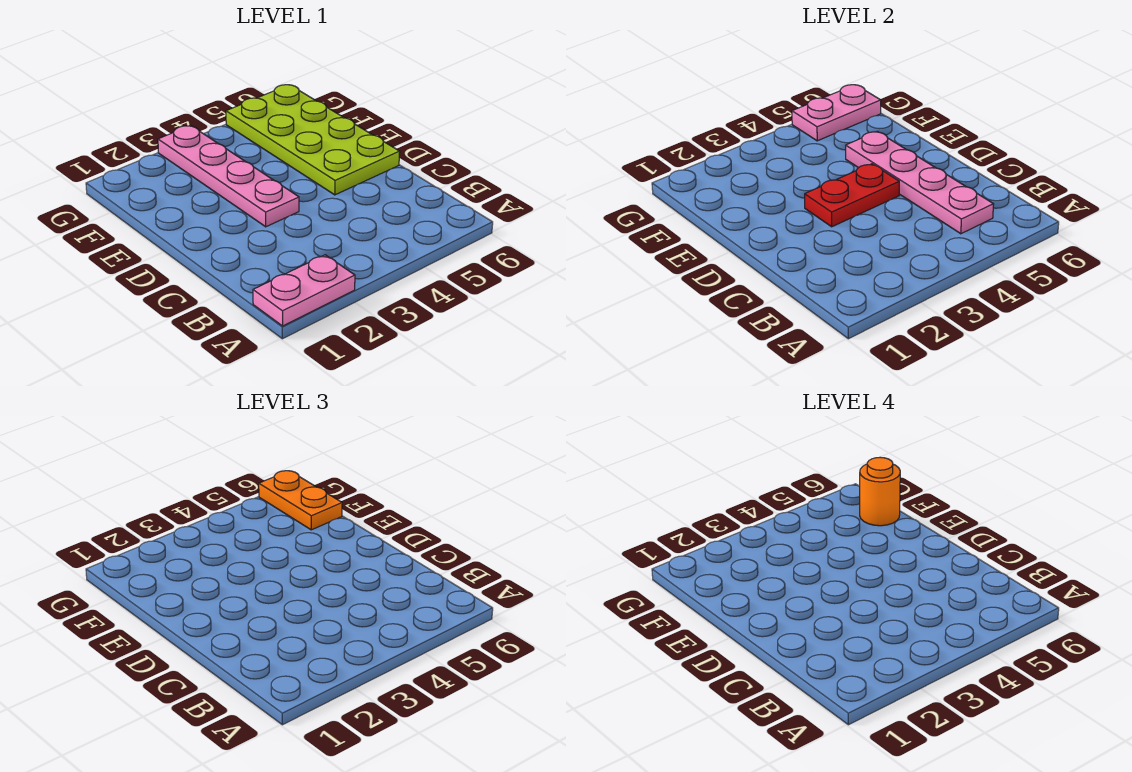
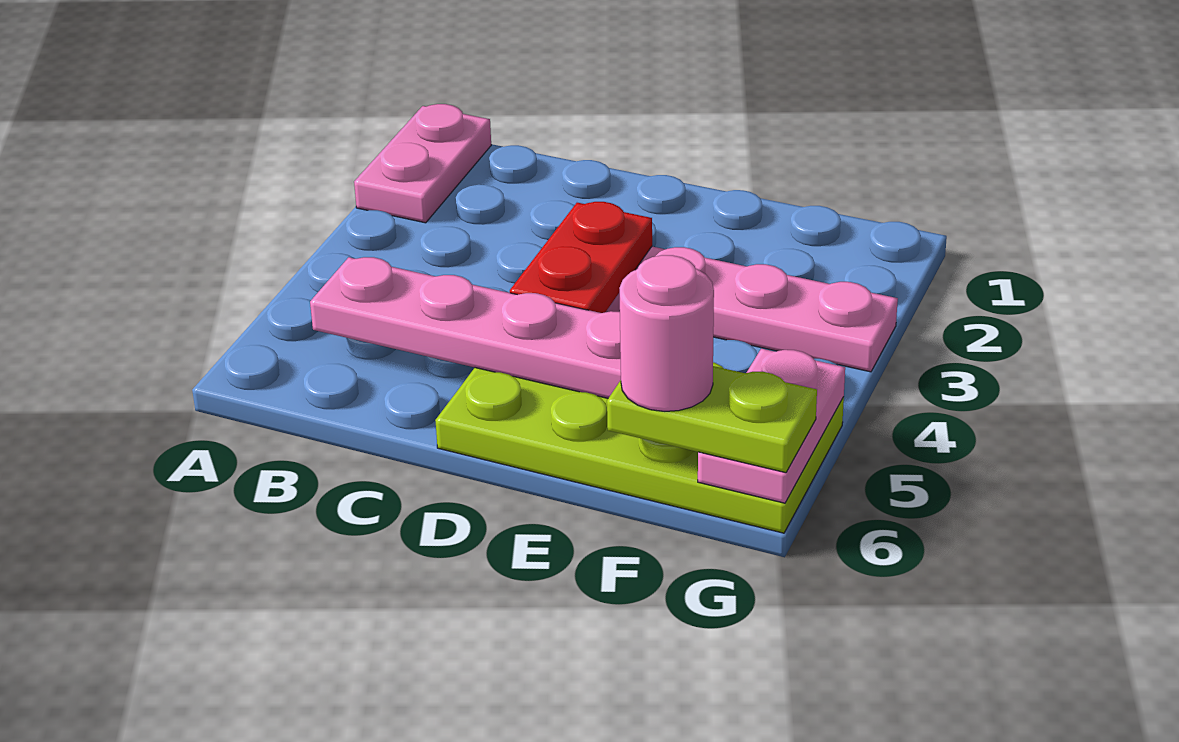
orange plate F6:G6 level 3 -> lime plate F6:G6 level 3
orange round brick F6 level 4 -> pink round brick F6 level 4

